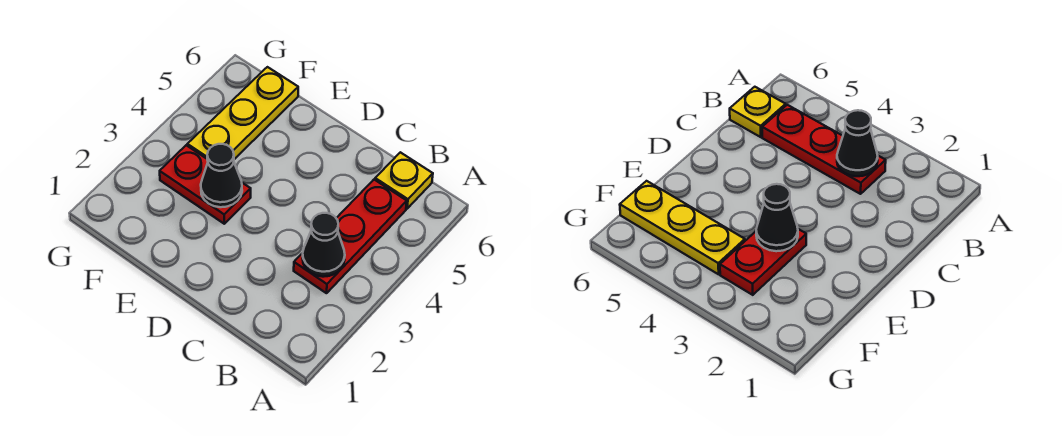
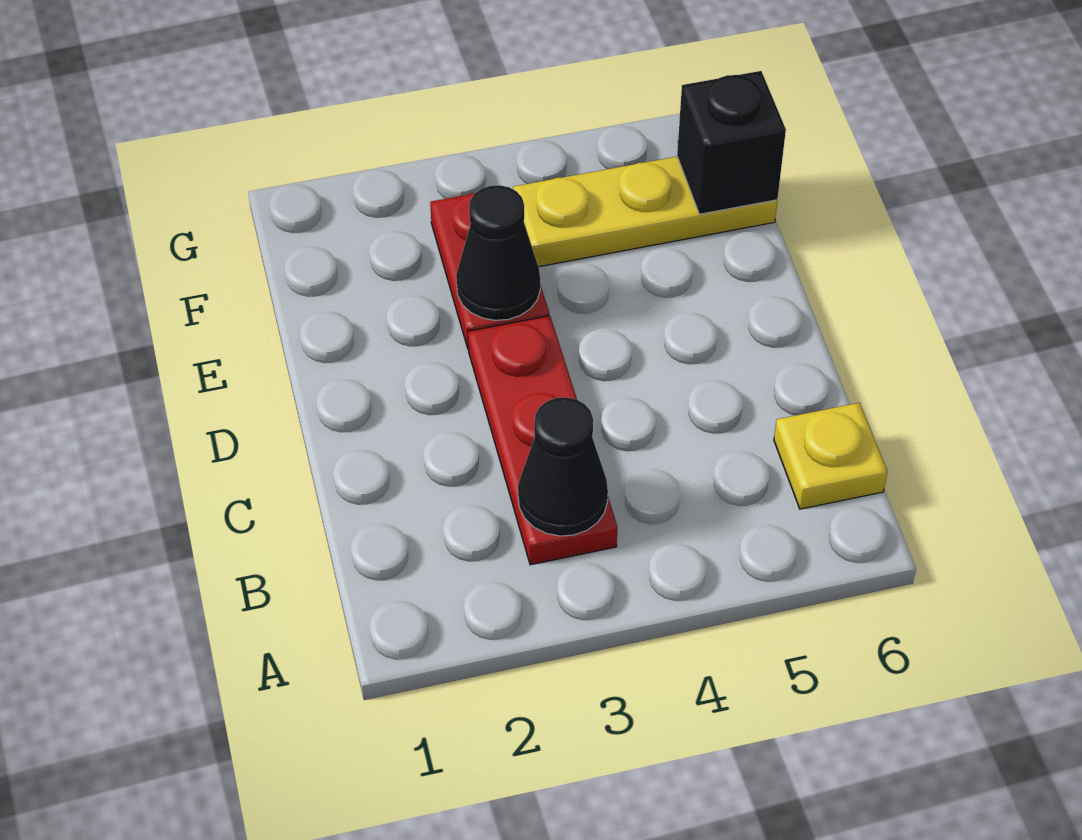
red plate B3:B5 level 1 -> red plate B3:D3 level 1
none -> black brick F6 level 2

